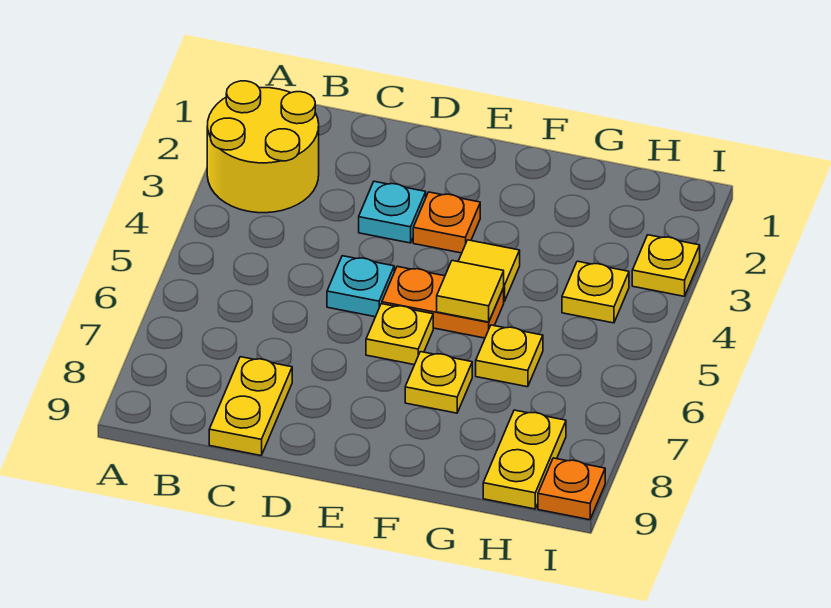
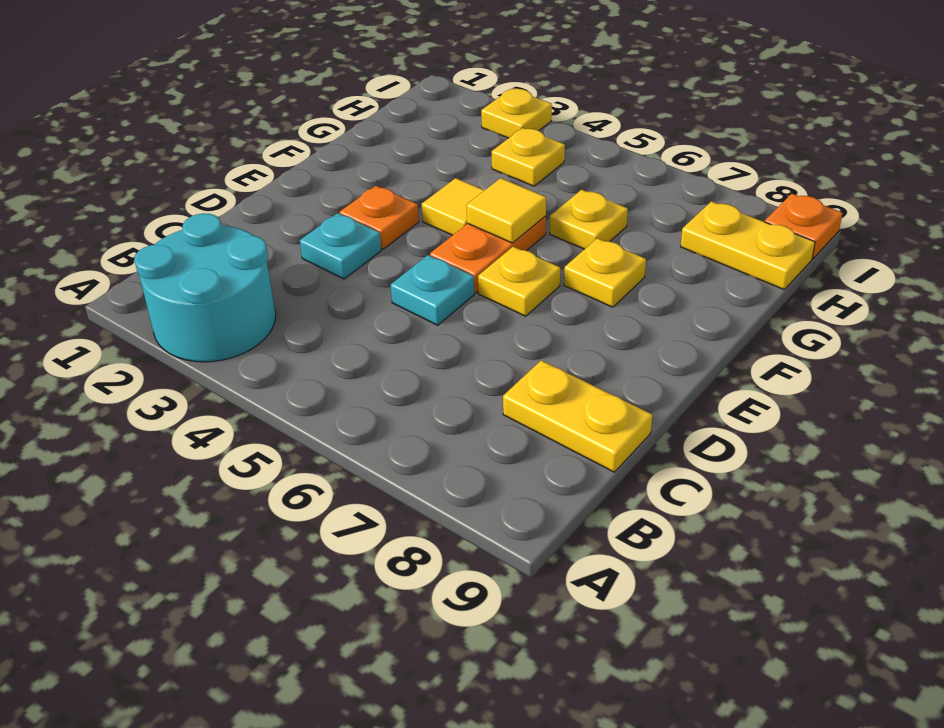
yellow round brick A2:B3 level 1 -> cyan round brick A2:B3 level 1

